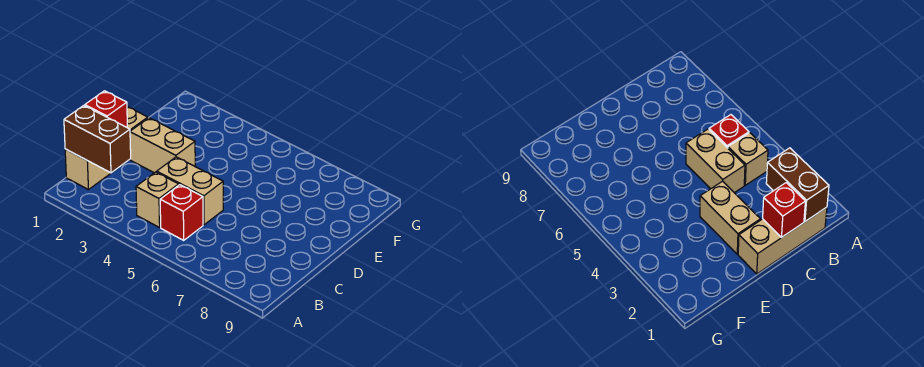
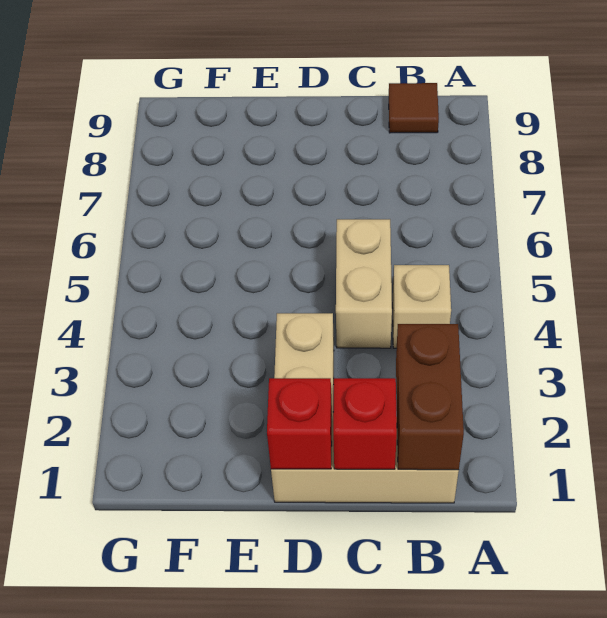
red brick B5 level 1 -> red brick D1 level 2
none -> brown tile B9 level 1

